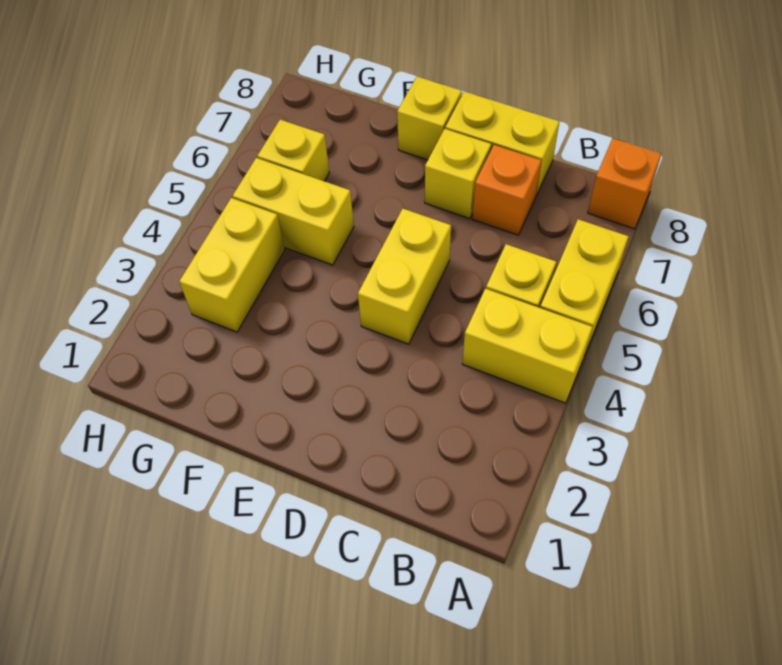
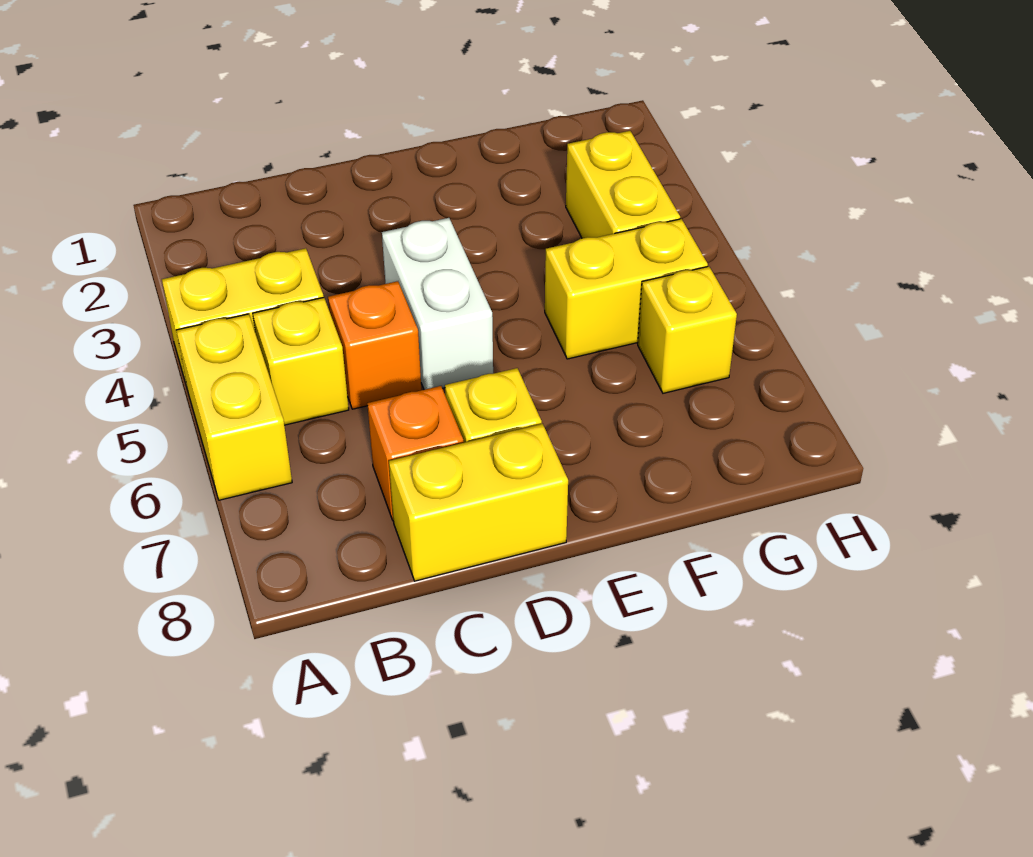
orange brick A8 level 1 -> orange brick C5 level 1
yellow brick D4:D5 level 1 -> white brick D4:D5 level 1
yellow brick E8 level 1 -> none

